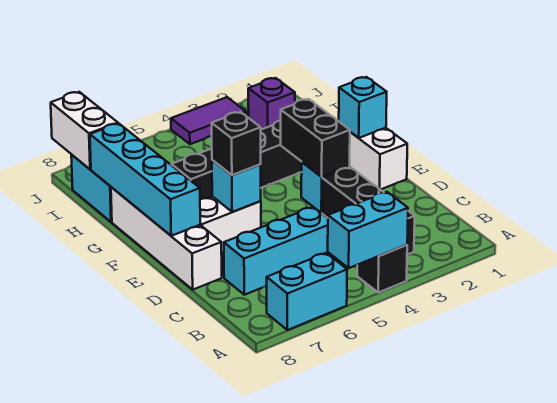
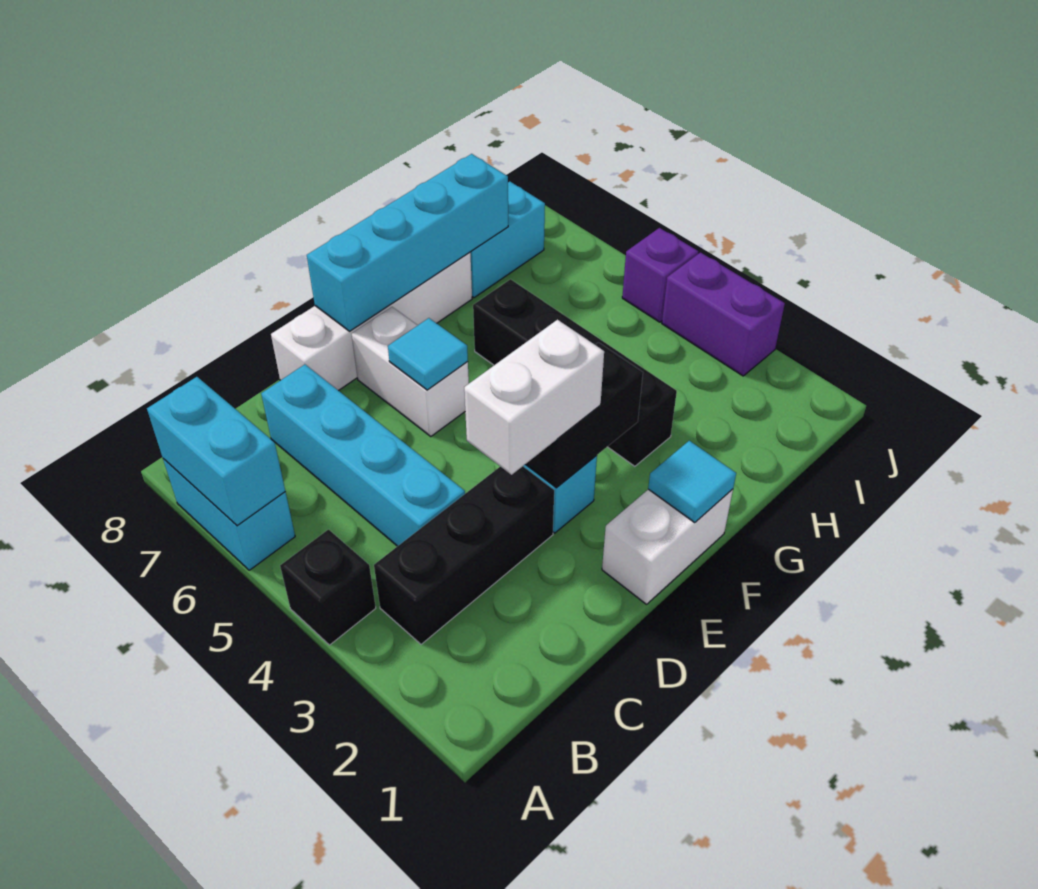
cyan brick A4:A5 level 2 -> cyan brick A6:A7 level 2
cyan brick C5:C7 level 1 -> cyan brick C4:C7 level 1
cyan brick E6 level 2 -> cyan tile E6 level 2
black brick E6 level 3 -> none
cyan brick F1 level 2 -> cyan tile F1 level 2
purple brick I2 level 1 -> purple brick J5 level 1
white brick I8:J8 level 2 -> white brick D3:E3 level 3
purple tile J3:J4 level 1 -> purple brick J3:J4 level 1

